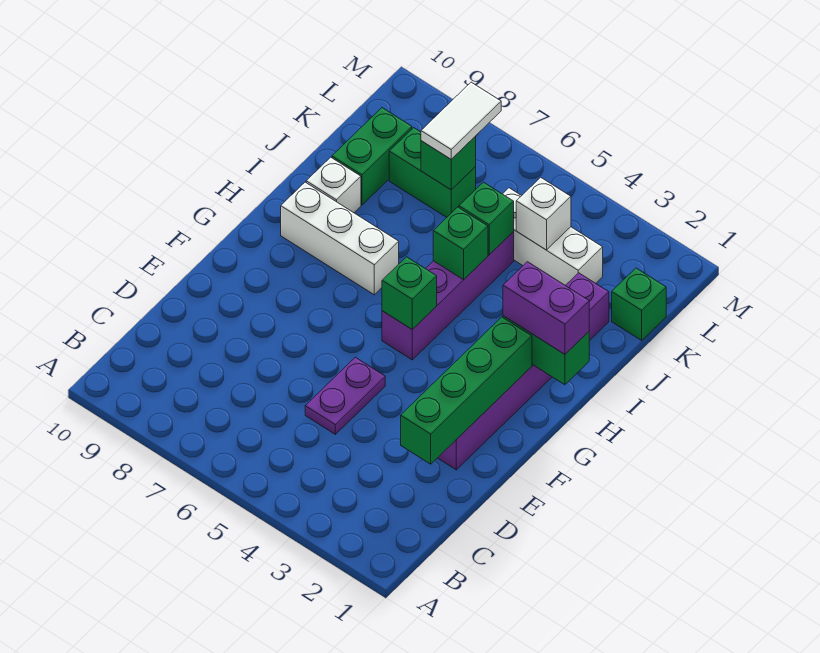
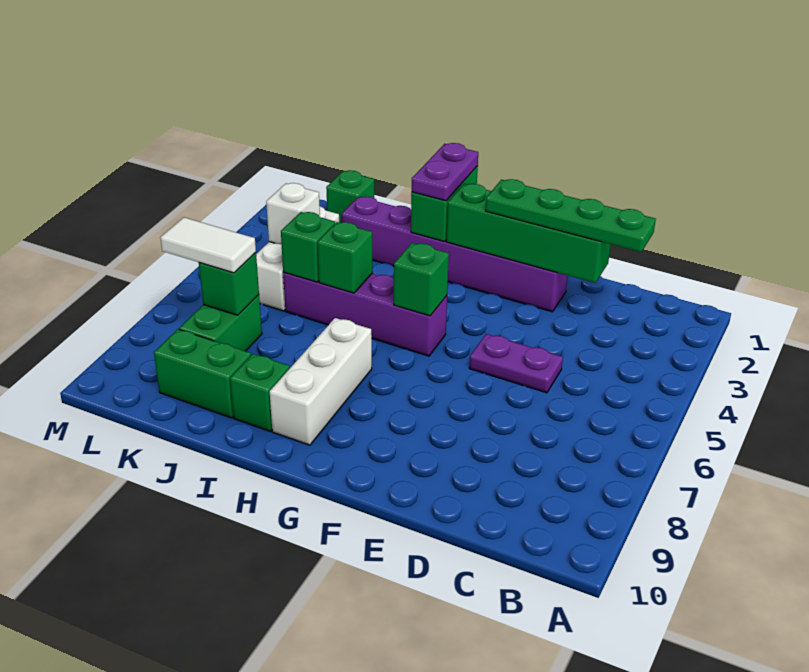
none -> green plate C2:F2 level 3
purple brick H1:H2 level 3 -> purple plate H1:H2 level 3
white brick I9 level 1 -> green brick I9 level 1

